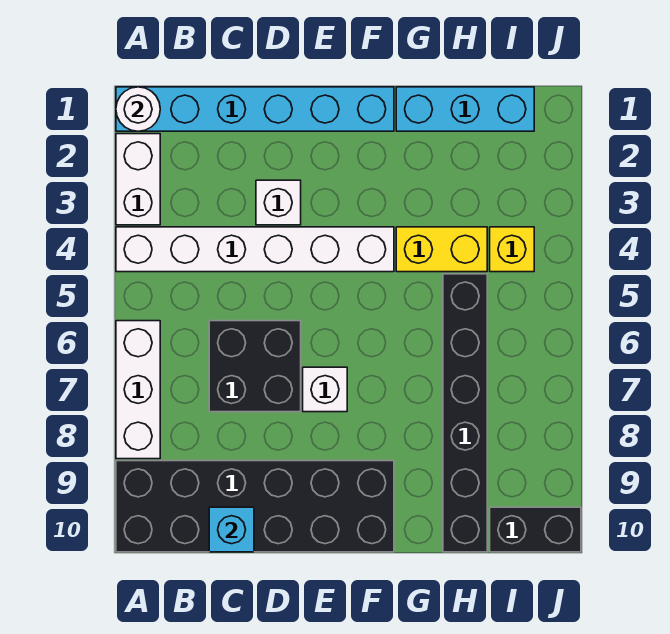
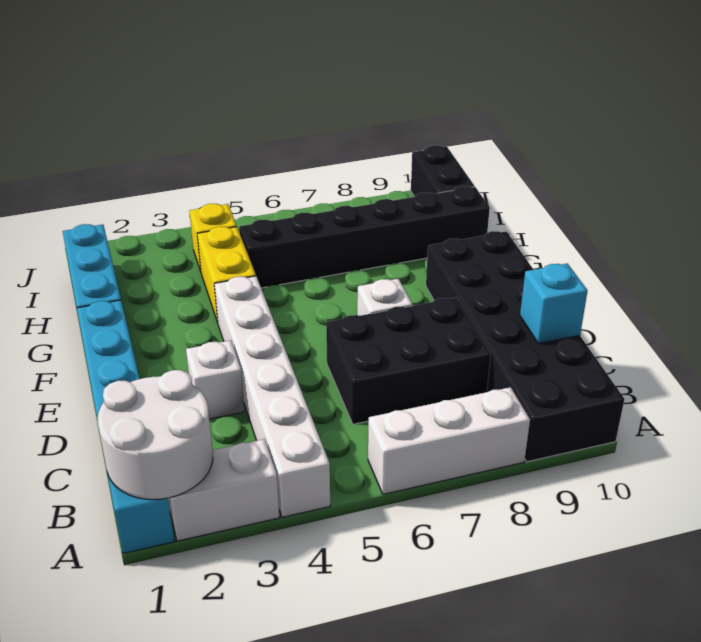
white round brick A1 level 2 -> white round brick A1:B2 level 2
black brick C6:D7 level 1 -> black brick C6:D8 level 1

